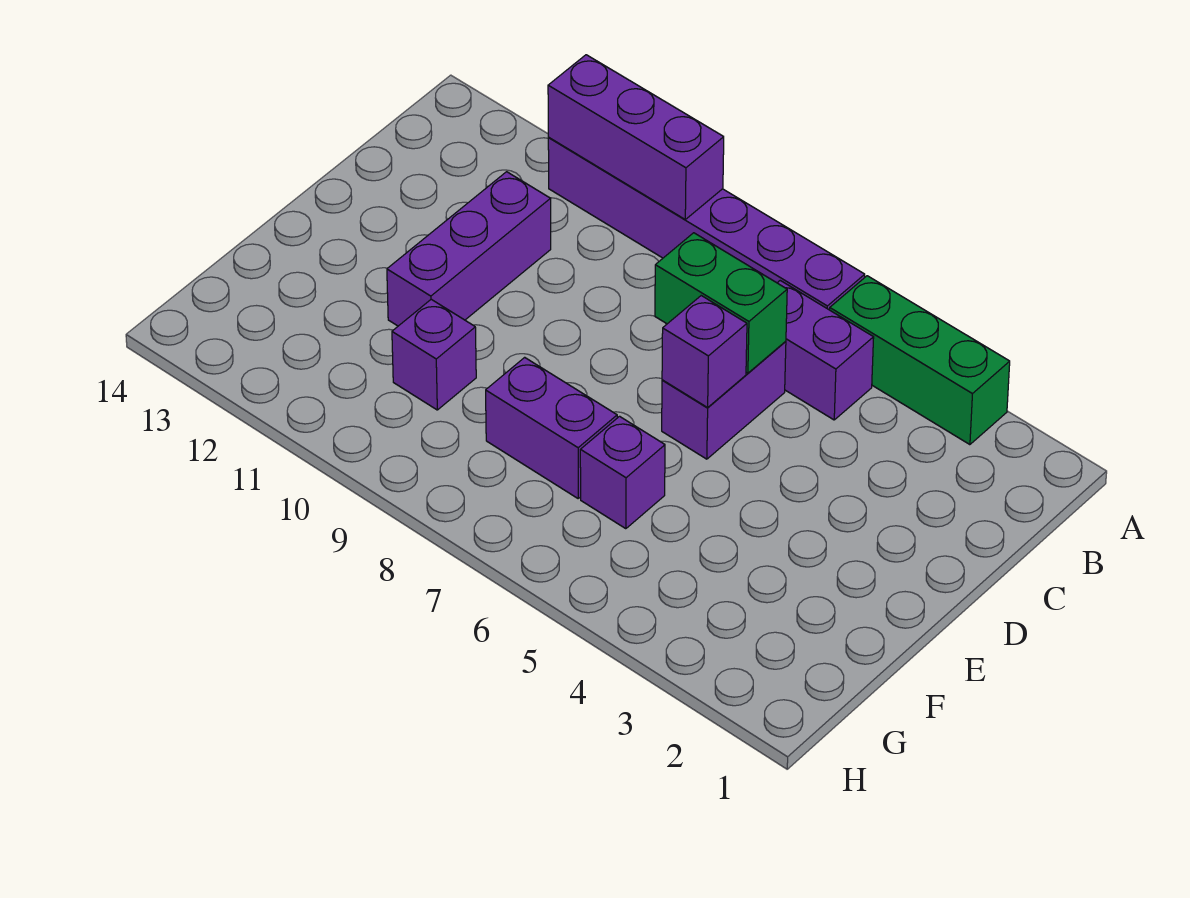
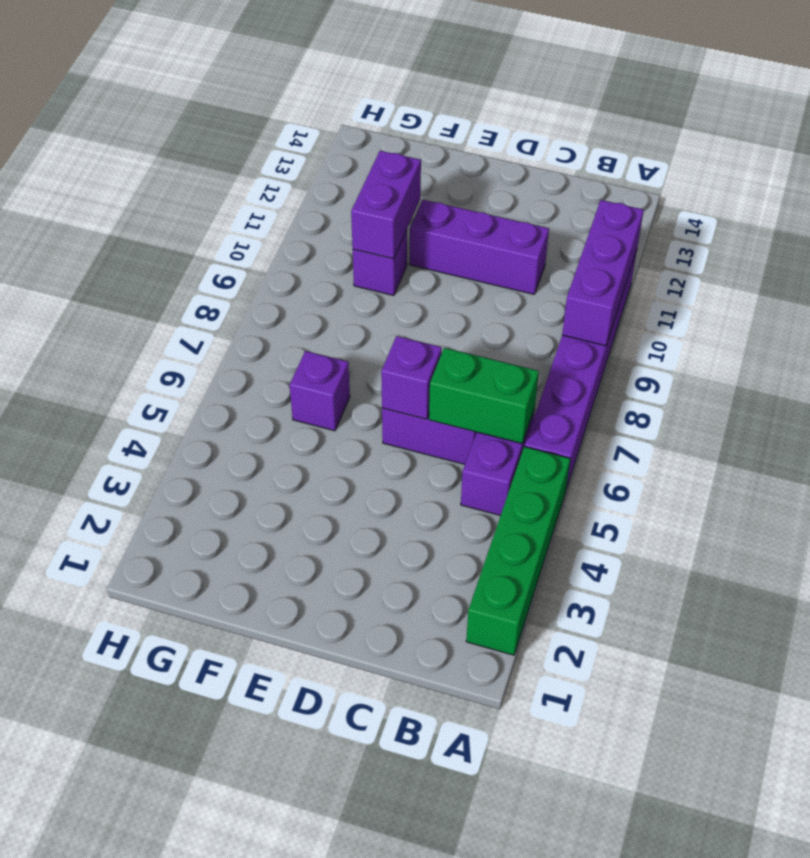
green brick A3:A5 level 1 -> green brick A2:A5 level 1
green brick C6:C7 level 2 -> green brick B6:C6 level 2
purple brick F7:F8 level 1 -> purple brick F10:F11 level 2

